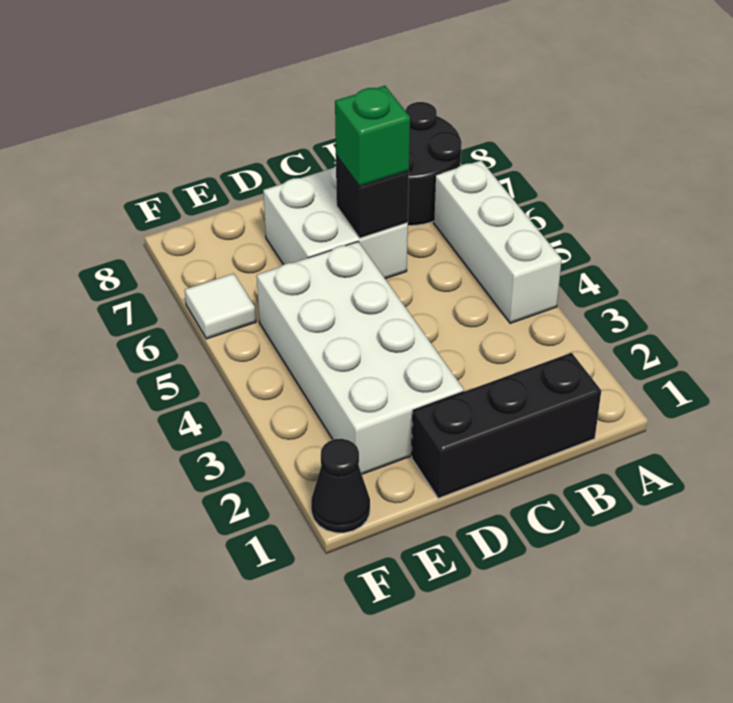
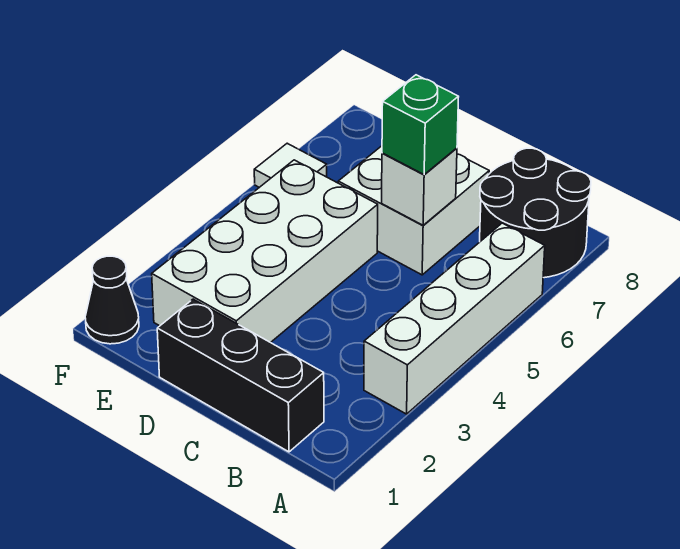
white brick A4:A6 level 1 -> white brick A3:A6 level 1
black brick C6 level 2 -> white brick C6 level 2

